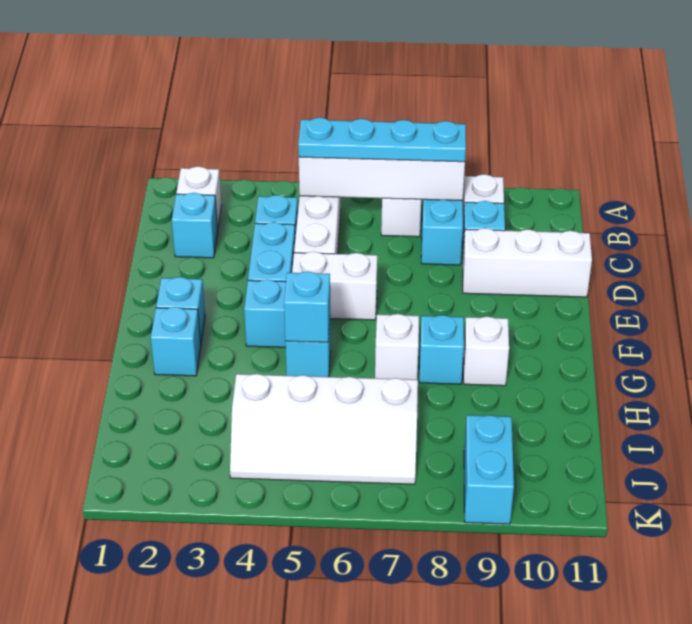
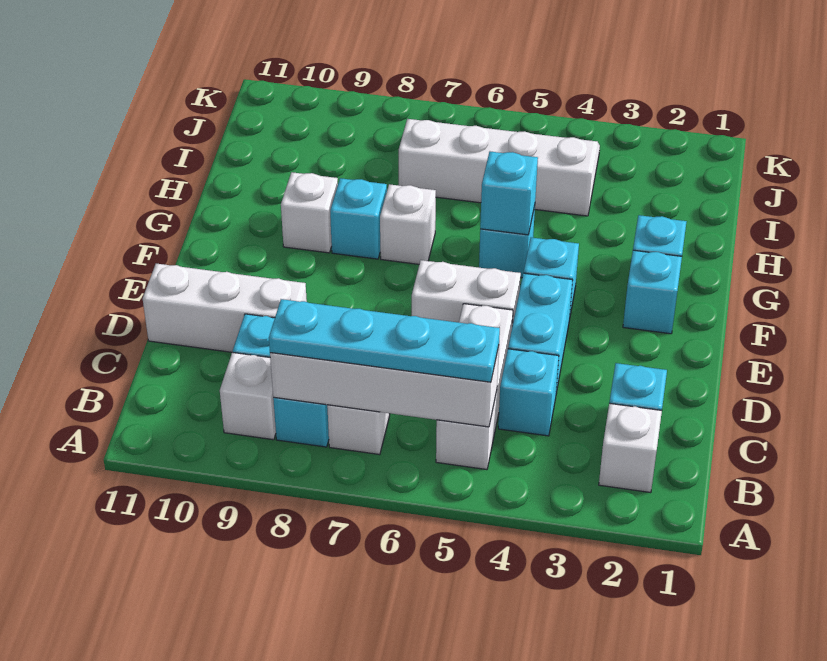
cyan brick J9:K9 level 1 -> none

